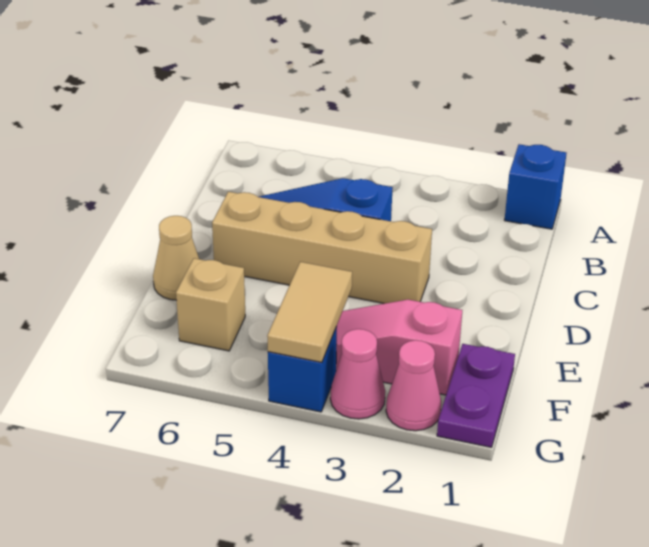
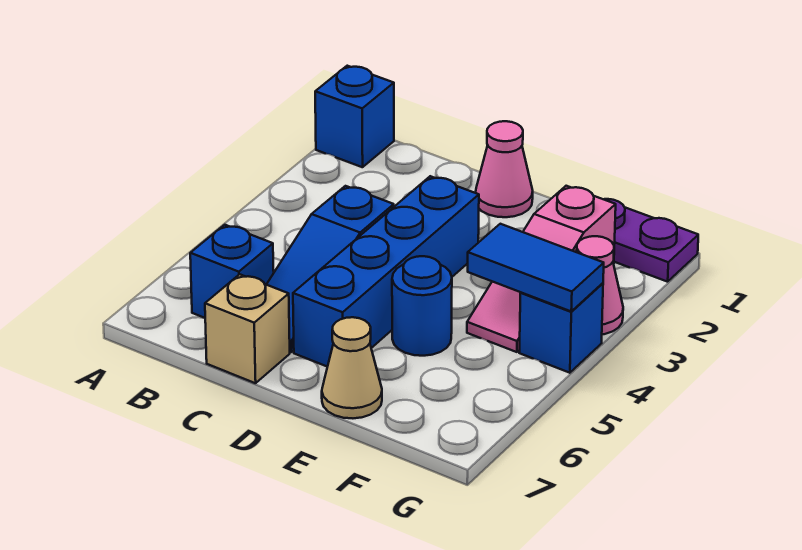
none -> blue brick B6 level 1
tan brick D3:D6 level 1 -> blue brick D3:D6 level 1
none -> blue round brick E5 level 1
tan tile F4:G4 level 2 -> blue tile F4:G4 level 2
tan brick F6 level 1 -> tan brick C7 level 1
pink cone G2 level 1 -> pink cone D1 level 1

